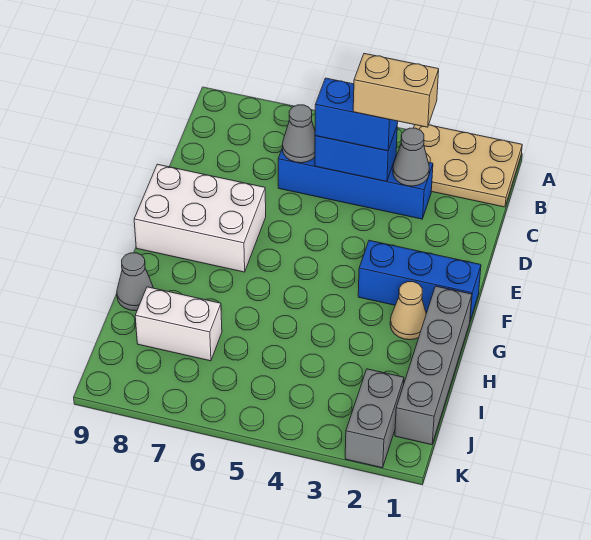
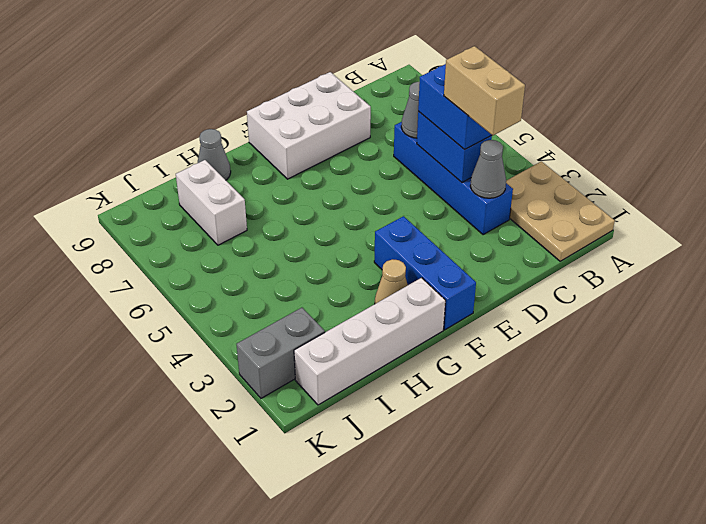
white brick E7:F9 level 1 -> white brick D8:F9 level 1
grey brick G1:J1 level 1 -> white brick G1:J1 level 1

